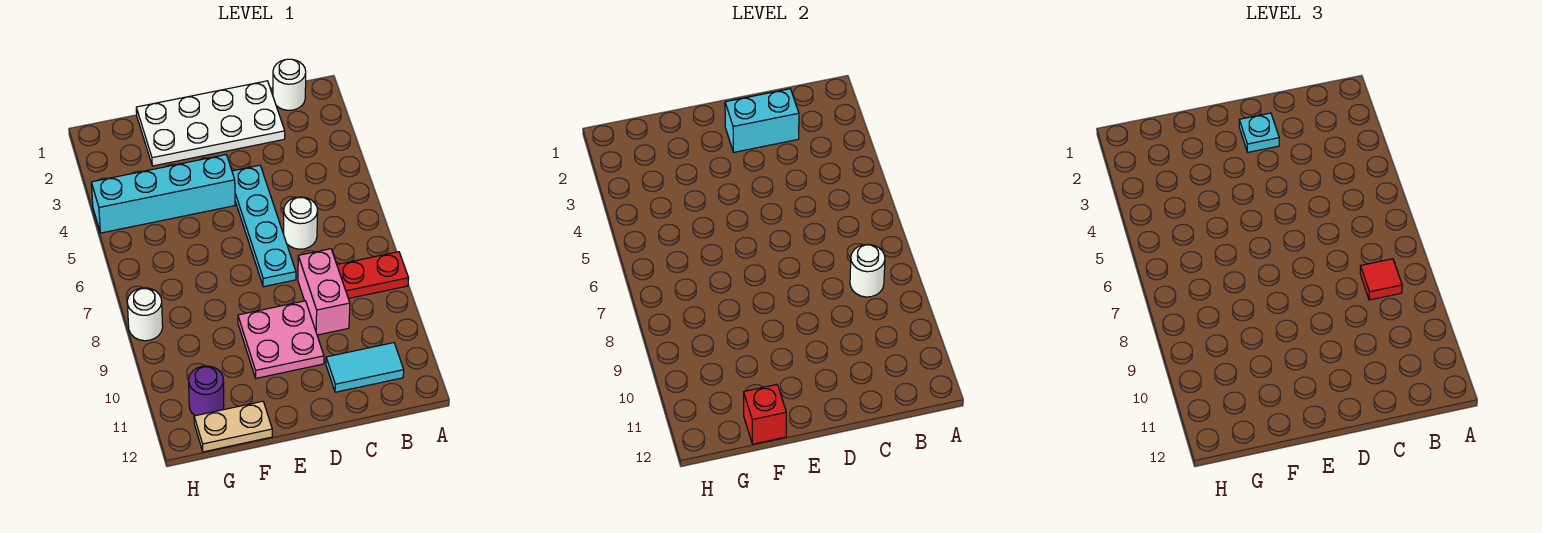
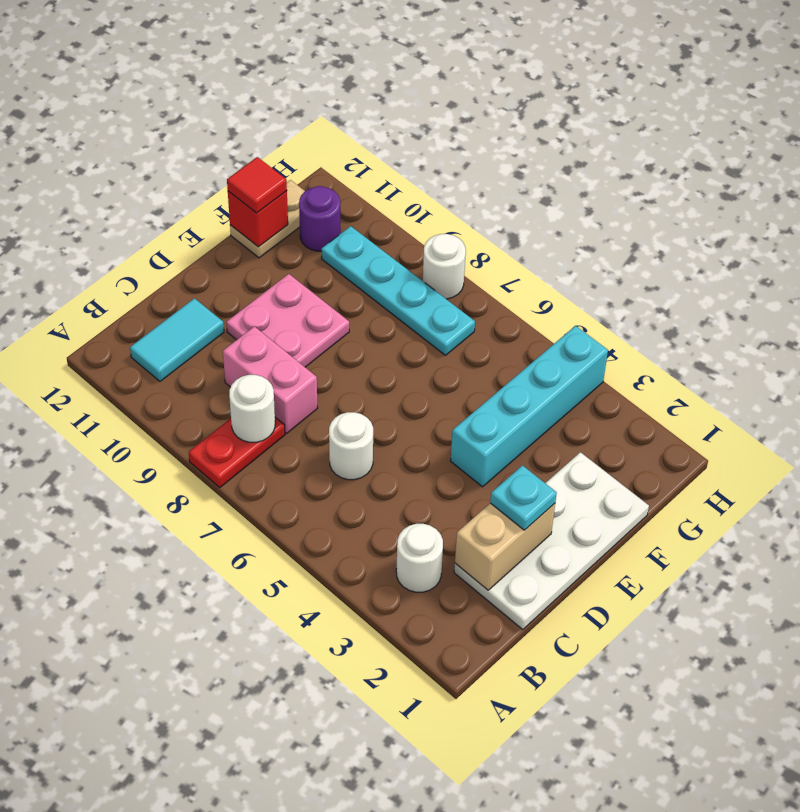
white round brick B1 level 1 -> white round brick B3 level 1
red tile B8 level 3 -> red tile F12 level 3
cyan brick C2:D2 level 2 -> tan brick C2:D2 level 2
cyan plate D4:D7 level 1 -> cyan plate G7:G10 level 1

